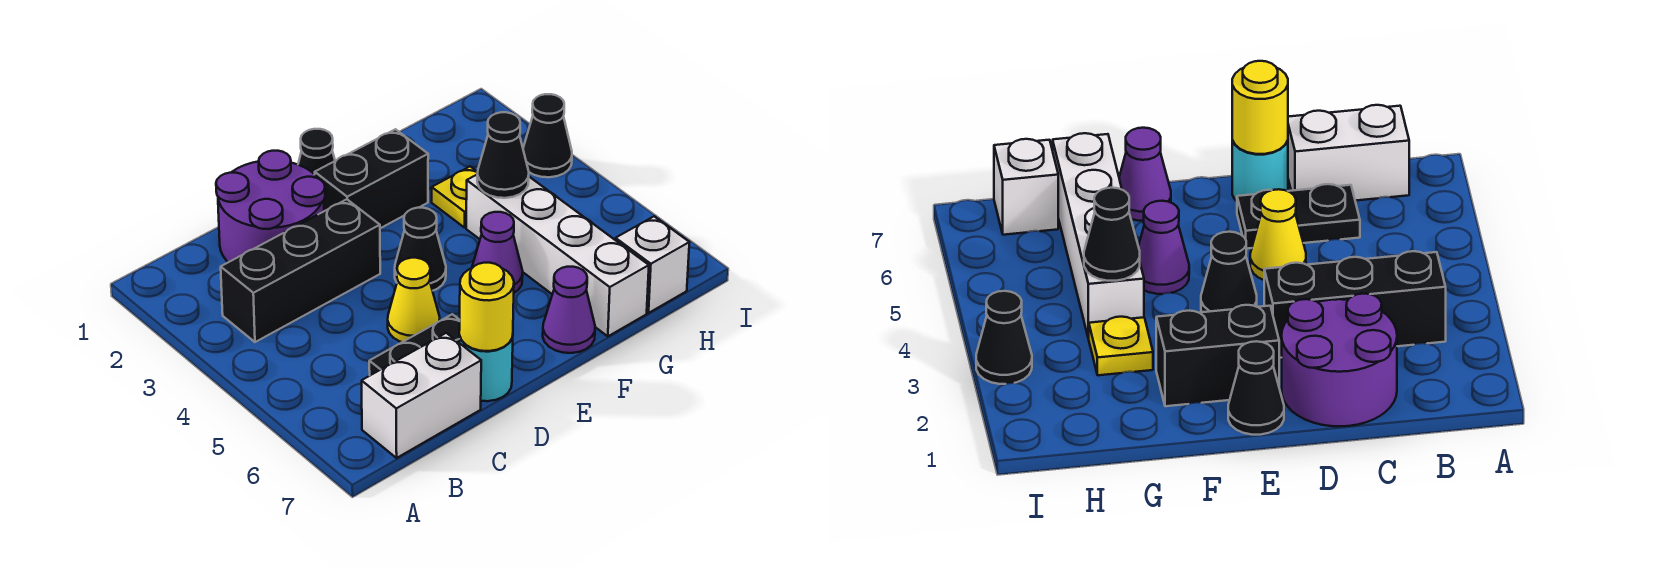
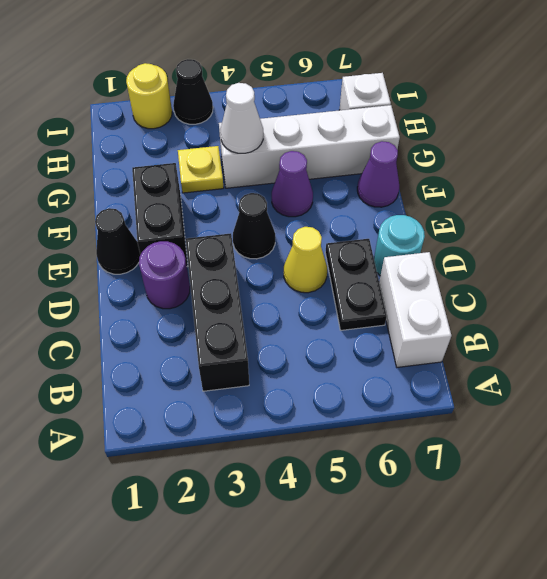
purple round brick C1:D2 level 1 -> purple round brick D2 level 1
yellow round brick D7 level 2 -> yellow round brick I2 level 1
black cone G4 level 2 -> white cone G4 level 2

